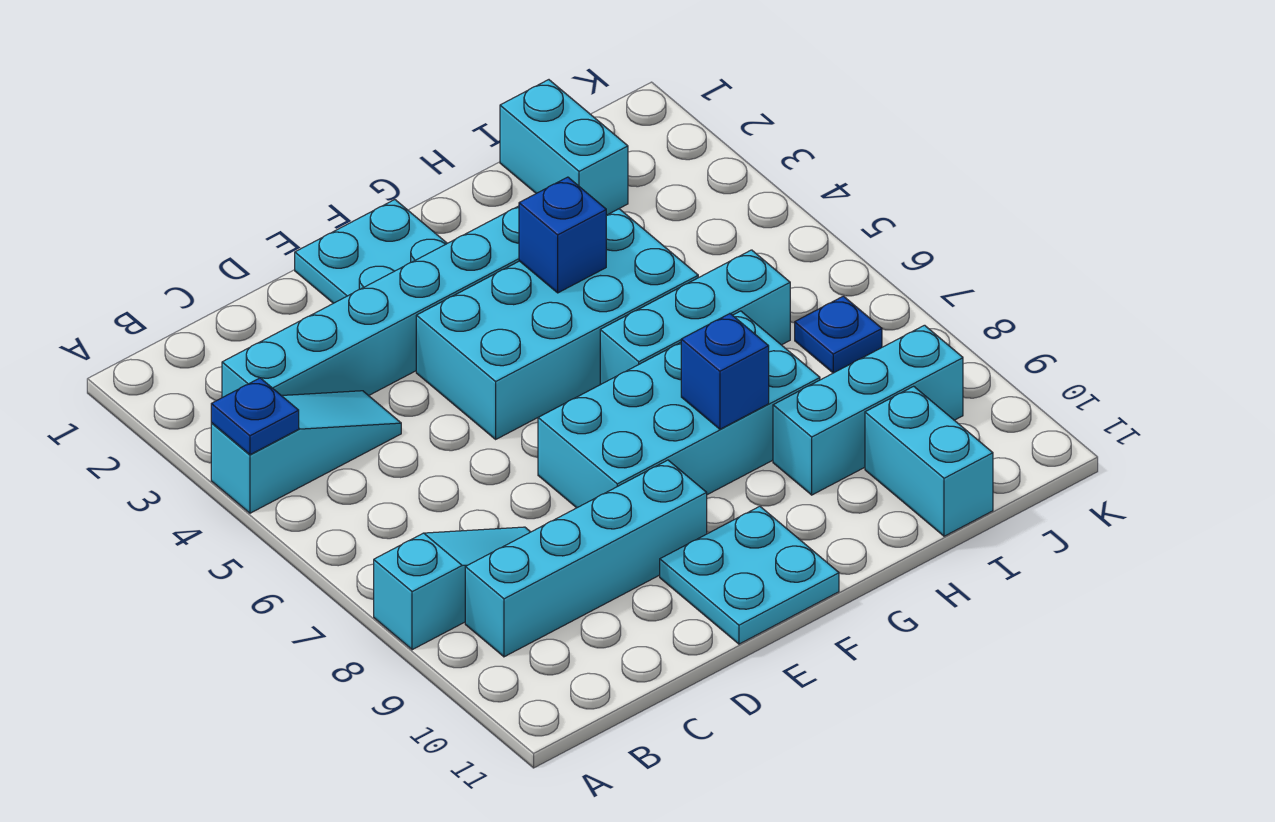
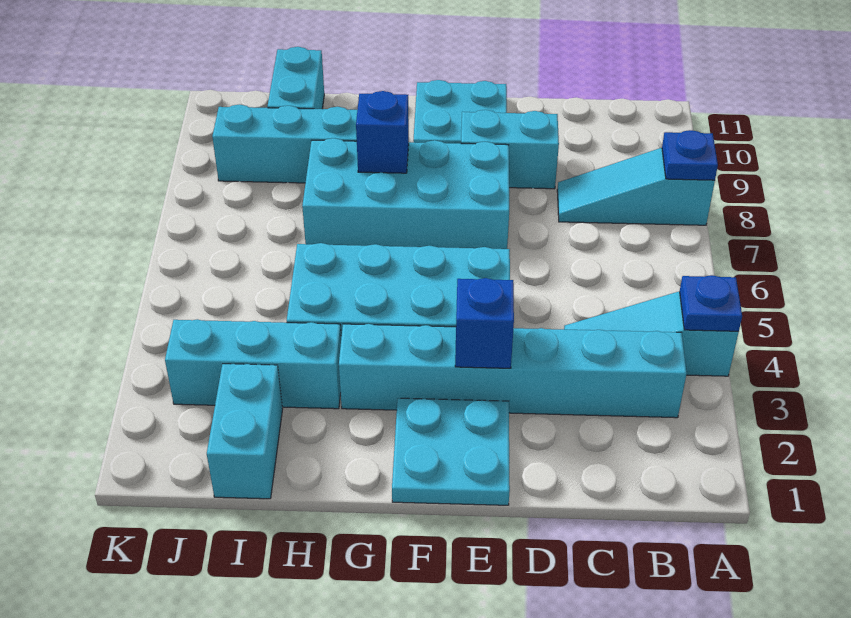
cyan brick B9:E9 level 1 -> cyan brick D9:E9 level 1
blue brick G4 level 2 -> blue brick E3 level 2
cyan brick G6:I6 level 1 -> cyan brick H3:J3 level 1
blue plate J7 level 1 -> blue plate A8 level 2

